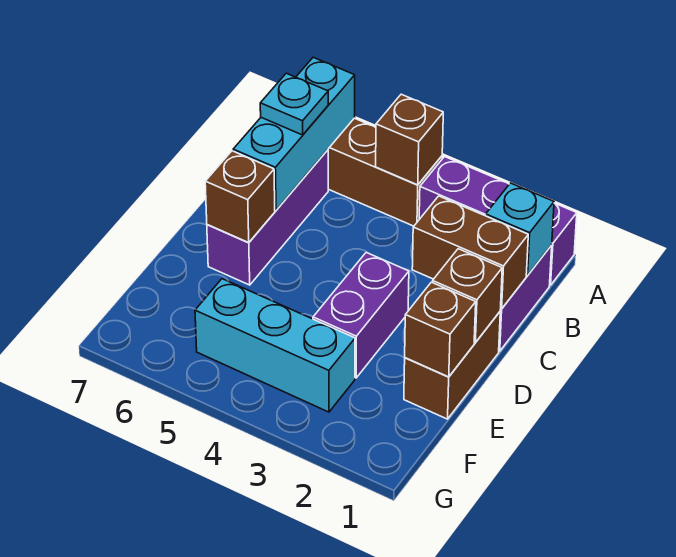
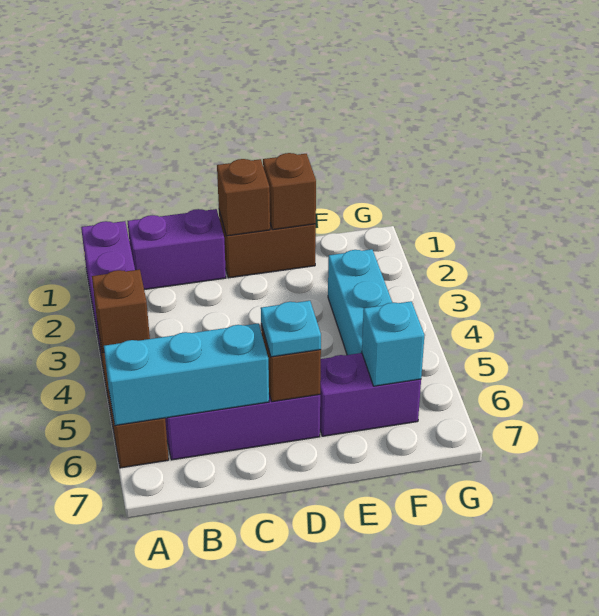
cyan brick B1 level 2 -> cyan brick F6 level 2
cyan plate B6 level 3 -> cyan plate D6 level 3
brown brick C1:C2 level 2 -> none
purple brick D3:E3 level 1 -> purple brick E6:F6 level 1

